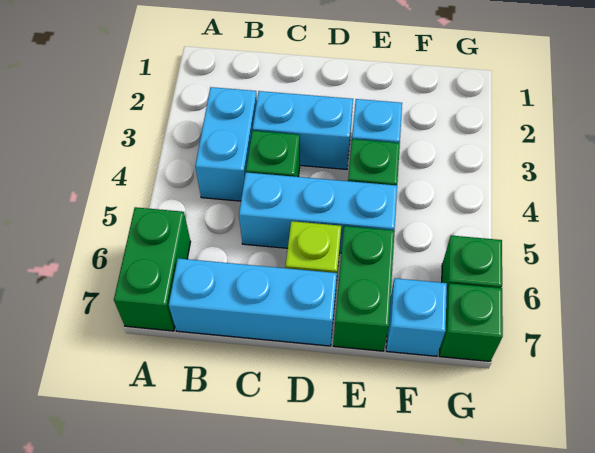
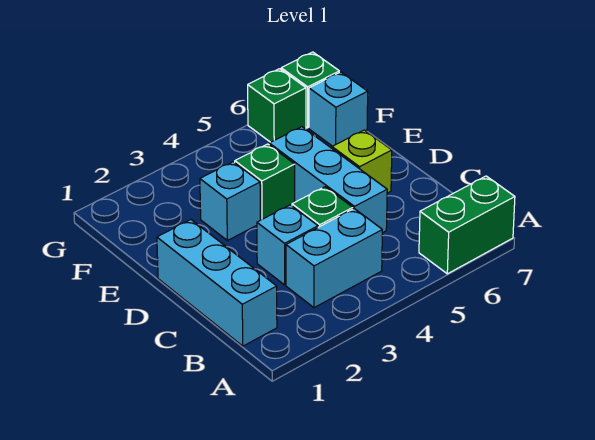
cyan brick B7:D7 level 1 -> cyan brick B1:D1 level 1
cyan brick C3:D3 level 1 -> cyan brick C3 level 1
green brick E6:E7 level 1 -> none

